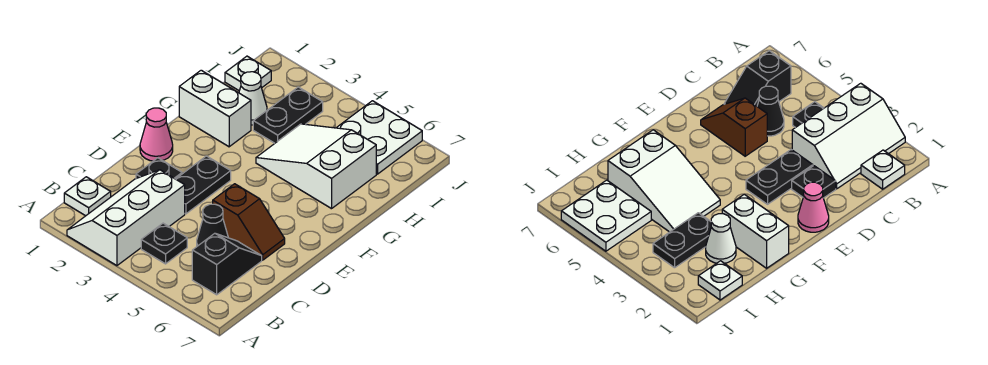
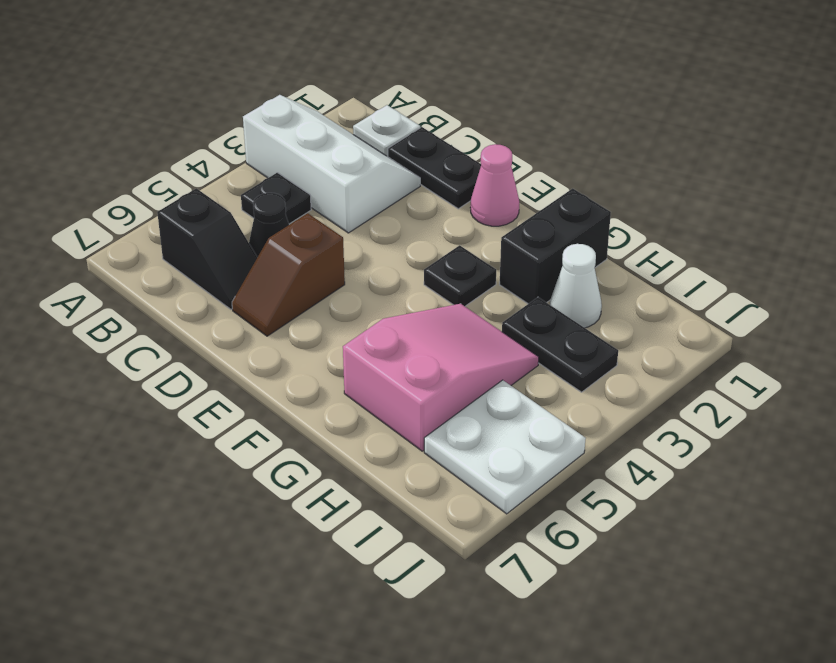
black plate D2 level 1 -> black plate F3 level 1
black plate D3:E3 level 1 -> black plate C1:D1 level 1
white brick G1:G2 level 1 -> black brick G1:G2 level 1
white slope G4:H6 level 1 top 6 -> pink slope G4:H6 level 1 top 6
white plate I1 level 1 -> none

